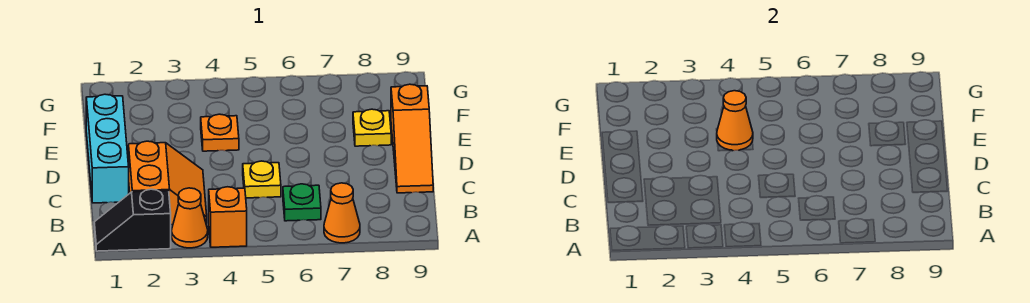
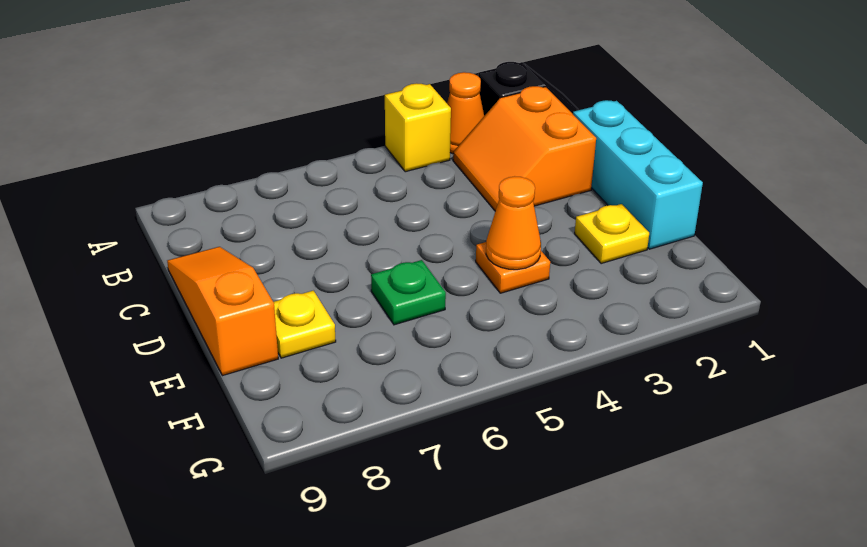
orange brick A4 level 1 -> yellow brick A4 level 1
orange cone A7 level 1 -> none
green plate B6 level 1 -> green plate E6 level 1
yellow plate C5 level 1 -> yellow plate E2 level 1

